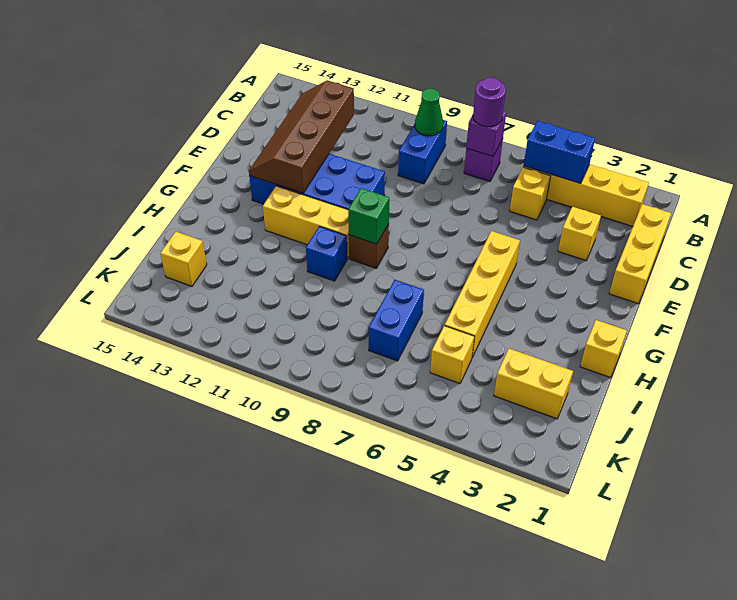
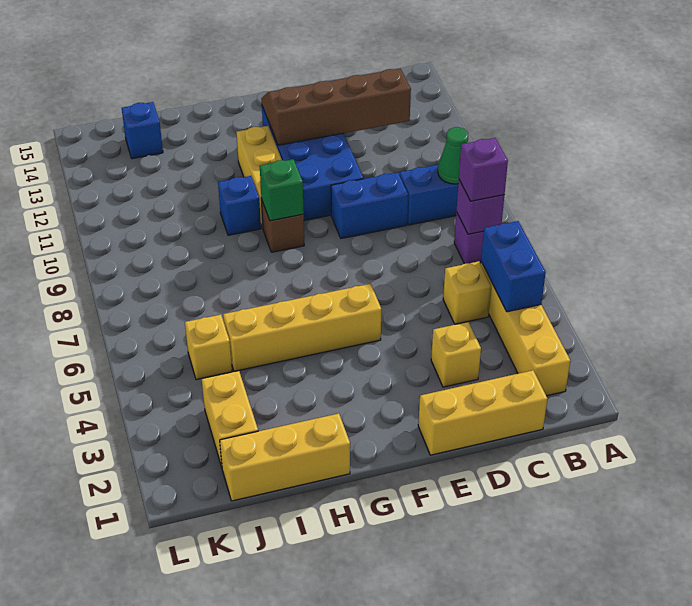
purple round brick B7 level 3 -> purple brick B7 level 3
yellow brick H1 level 1 -> yellow brick H1:J1 level 1
blue brick I7:J7 level 1 -> blue brick D9:E9 level 1
yellow brick J14 level 1 -> blue brick J14 level 1

